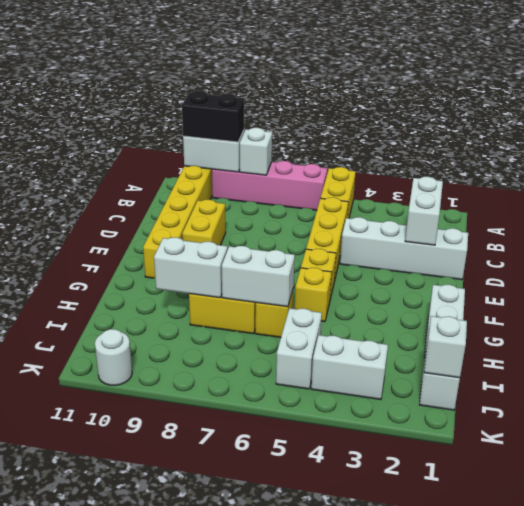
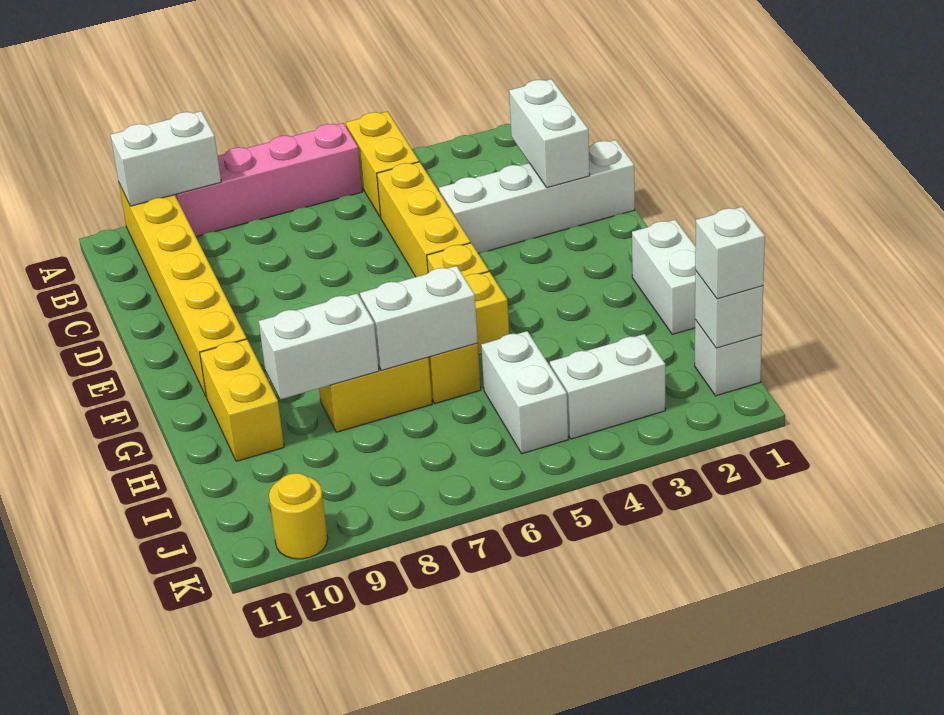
white brick A8 level 2 -> white brick J1 level 3
black brick A9:A10 level 3 -> none
yellow brick D9:E9 level 1 -> yellow brick G10:H10 level 1
white round brick K10 level 1 -> yellow round brick K10 level 1

